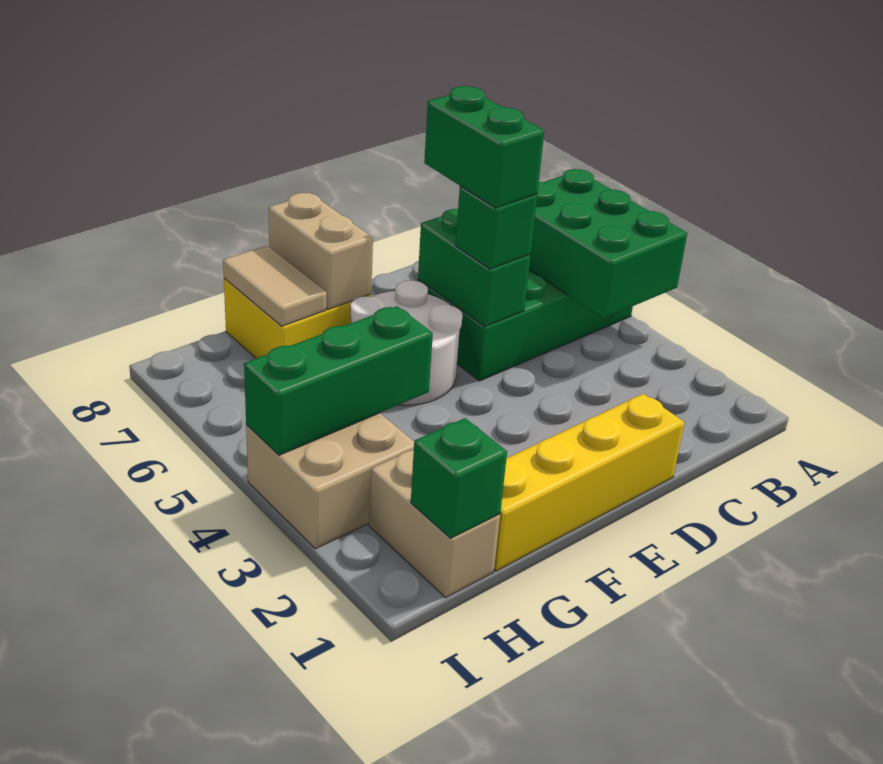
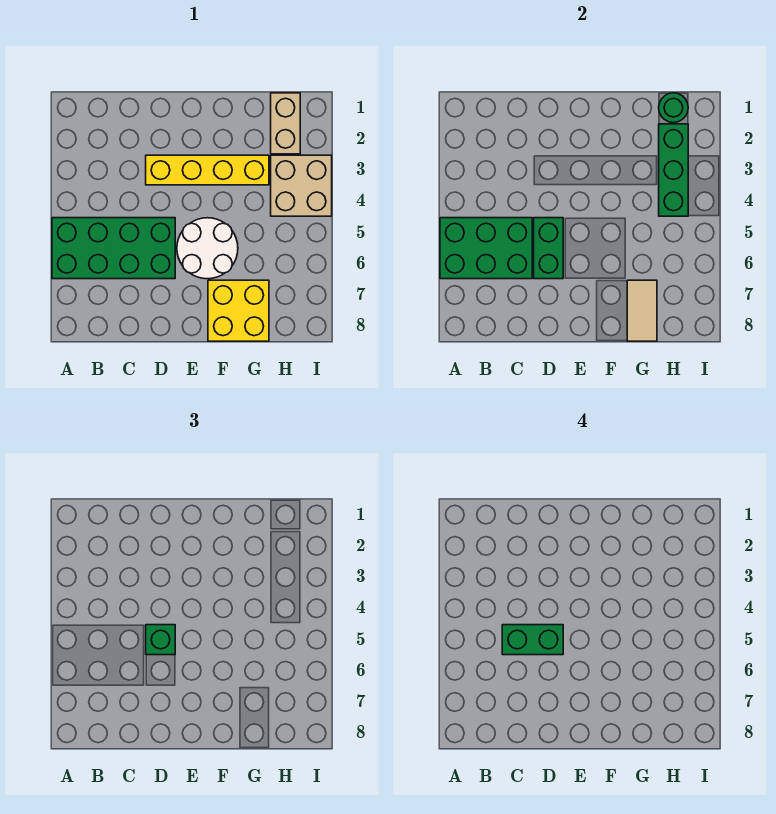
green brick A4:B6 level 2 -> green brick A5:C6 level 2
yellow brick D1:G1 level 1 -> yellow brick D3:G3 level 1
green brick D5:D6 level 4 -> green brick C5:D5 level 4
tan brick F7:F8 level 2 -> none
green brick G4:I4 level 2 -> green brick H2:H4 level 2
green brick H1 level 2 -> green round brick H1 level 2

